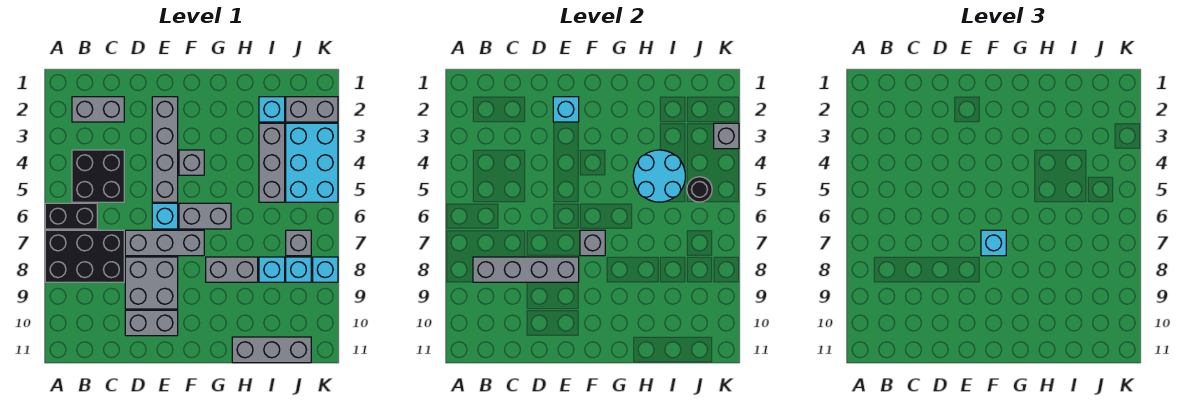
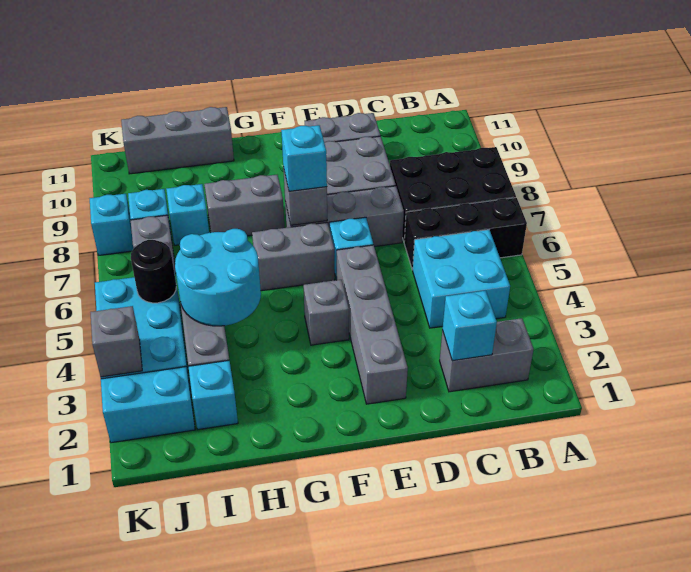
black brick A6:B6 level 1 -> black brick A6:C6 level 1
black brick B4:C5 level 1 -> cyan brick B4:C5 level 1
grey brick B8:E8 level 2 -> none
cyan brick E2 level 2 -> cyan brick C2 level 2
grey brick J2:K2 level 1 -> cyan brick J2:K2 level 1

